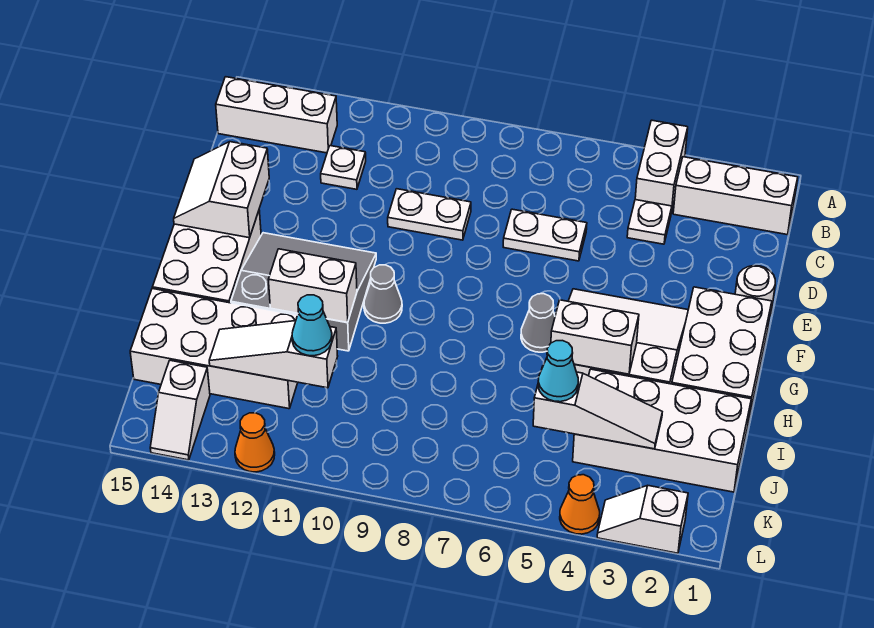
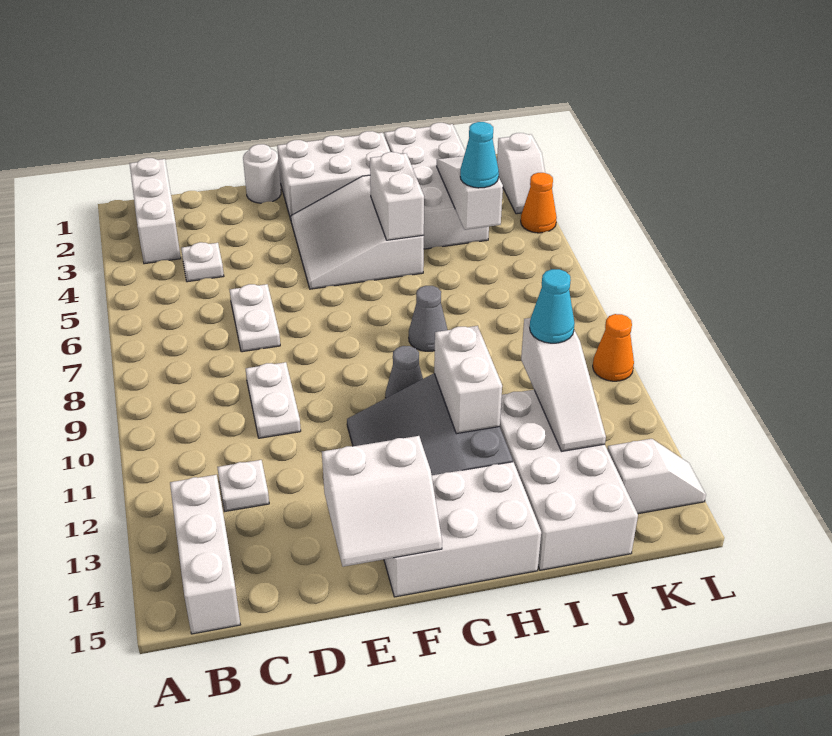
white brick A4:B4 level 1 -> none
grey cone G6 level 1 -> grey cone H8 level 1
orange cone L12 level 1 -> orange cone L10 level 1

